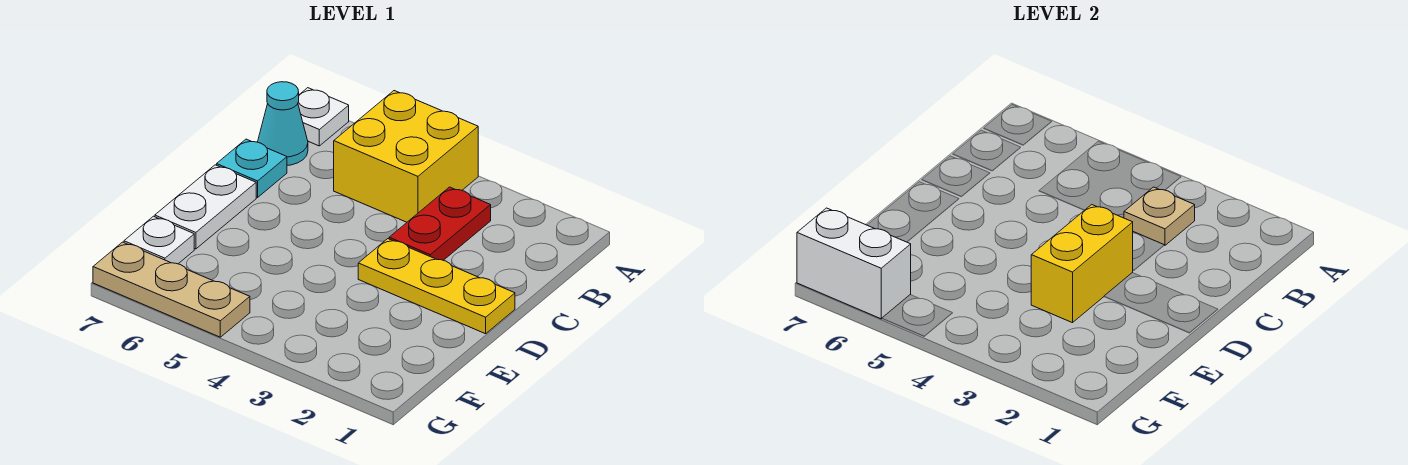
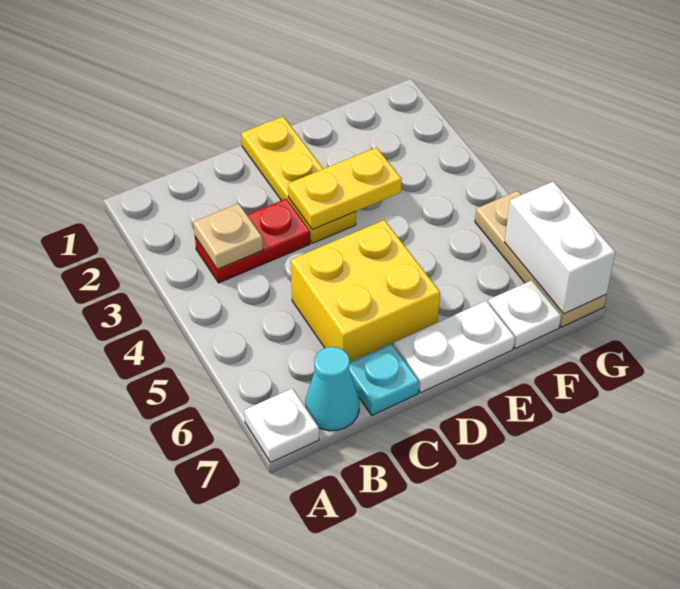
yellow brick A4:B5 level 1 -> yellow brick C5:D6 level 1
yellow brick D3:E3 level 2 -> yellow plate D3:E3 level 2

